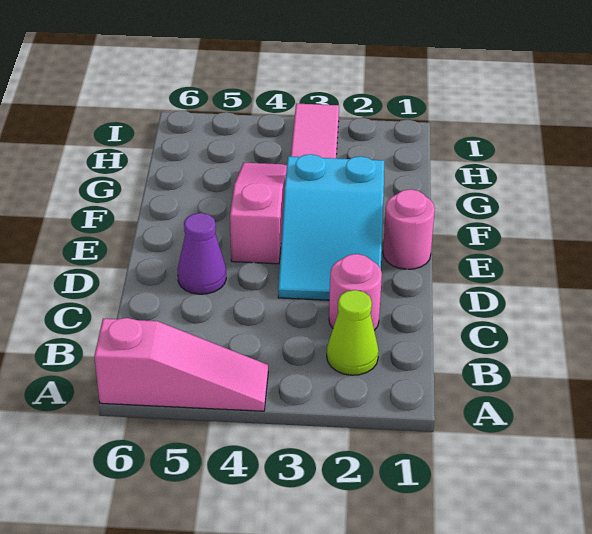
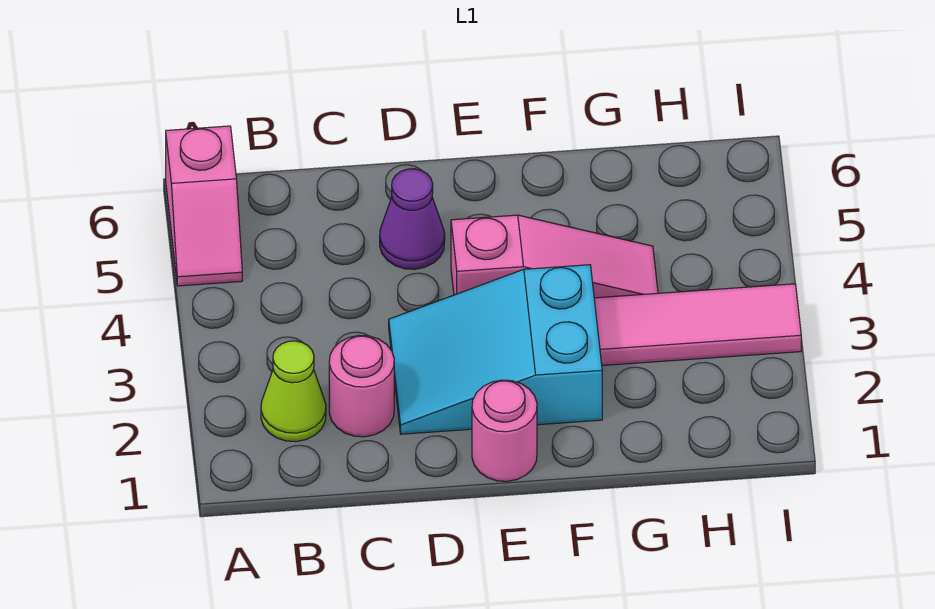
pink slope A4:A6 level 1 top 6 -> pink slope A5:A6 level 1 top 6

